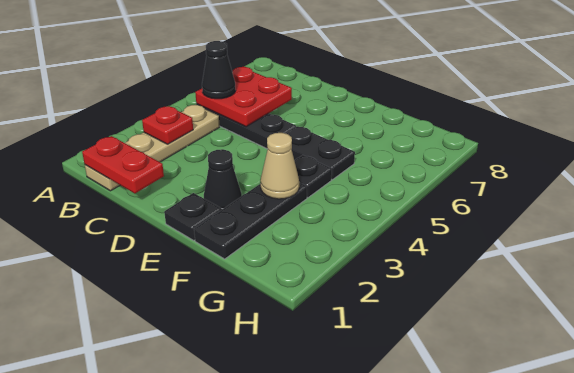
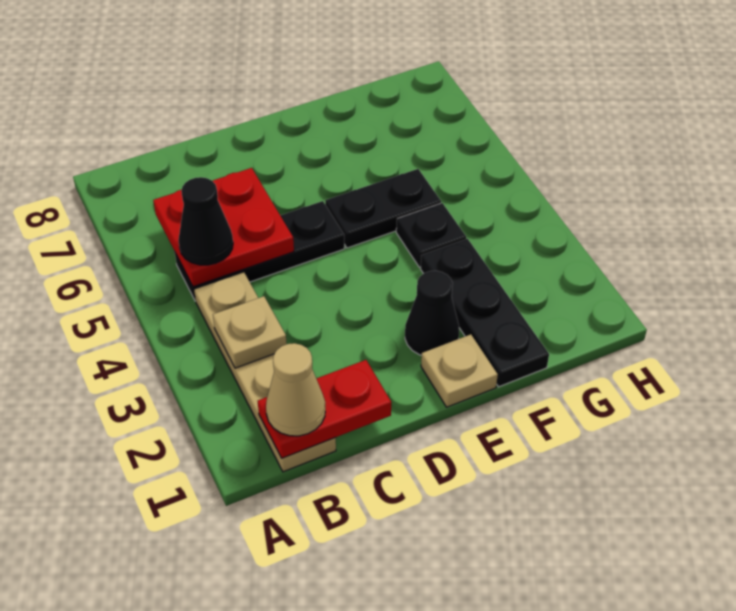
red plate B3 level 2 -> tan plate B3 level 2
black plate E1 level 1 -> tan plate E1 level 1
tan cone F3 level 2 -> tan cone B1 level 3

